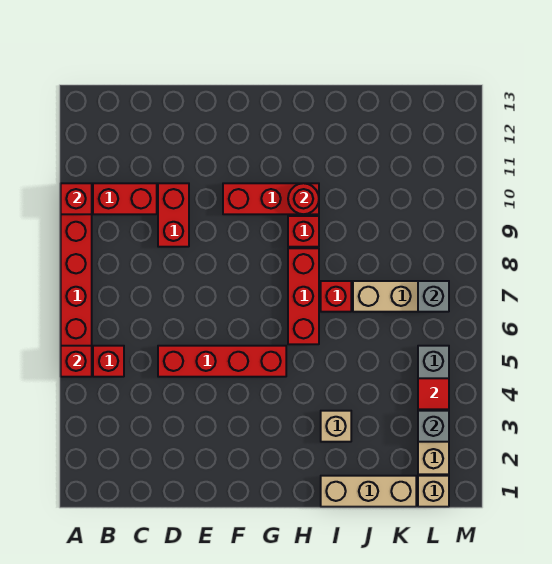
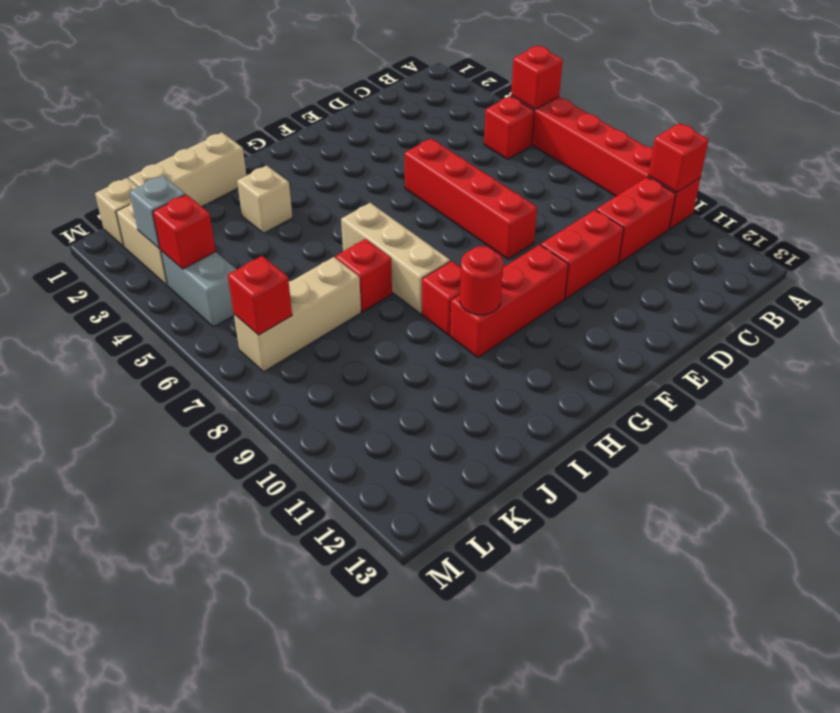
red brick D5:G5 level 1 -> red brick E5:E8 level 1
red brick D9:D10 level 1 -> red brick D10:E10 level 1
red brick H6:H8 level 1 -> tan brick H6:H8 level 1
red tile L4 level 2 -> red brick L4 level 2
grey brick L7 level 2 -> red brick L7 level 2

